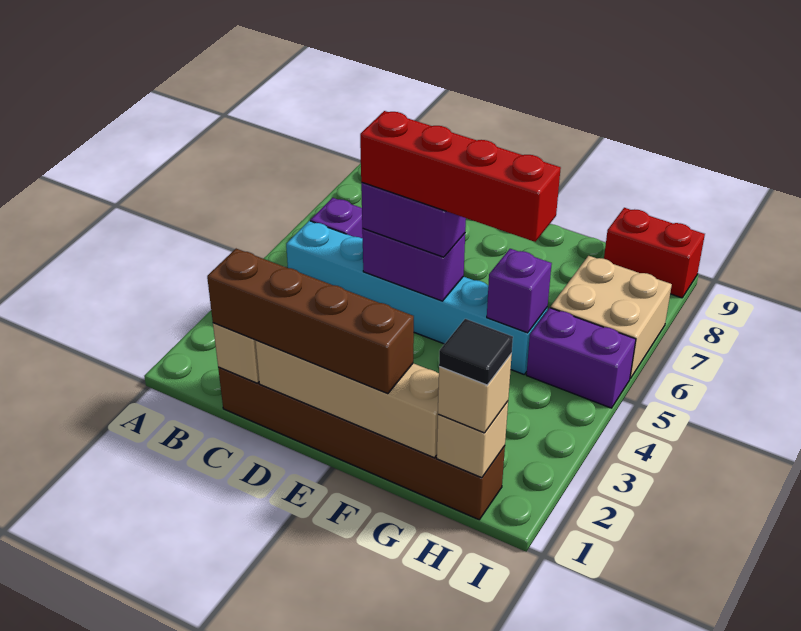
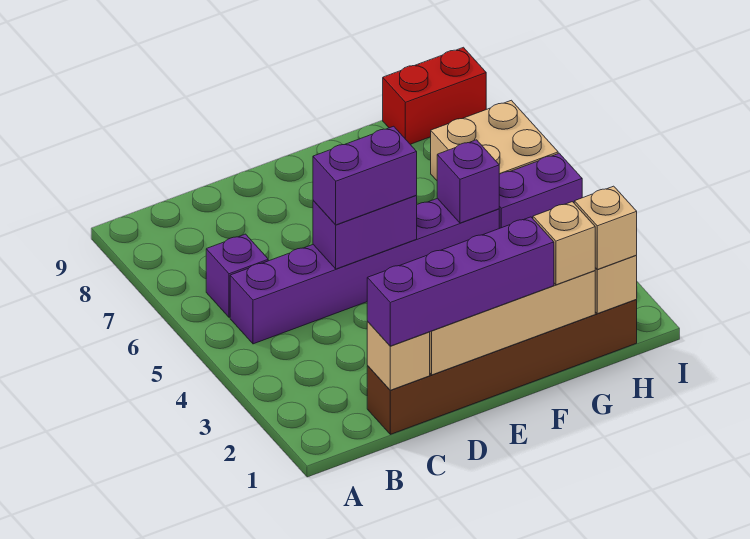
cyan brick B5:G5 level 1 -> purple brick B5:G5 level 1
brown brick C1:F1 level 3 -> purple brick C1:F1 level 3
red brick D5:G5 level 4 -> none
none -> tan brick G1 level 3
black tile H1 level 4 -> none

